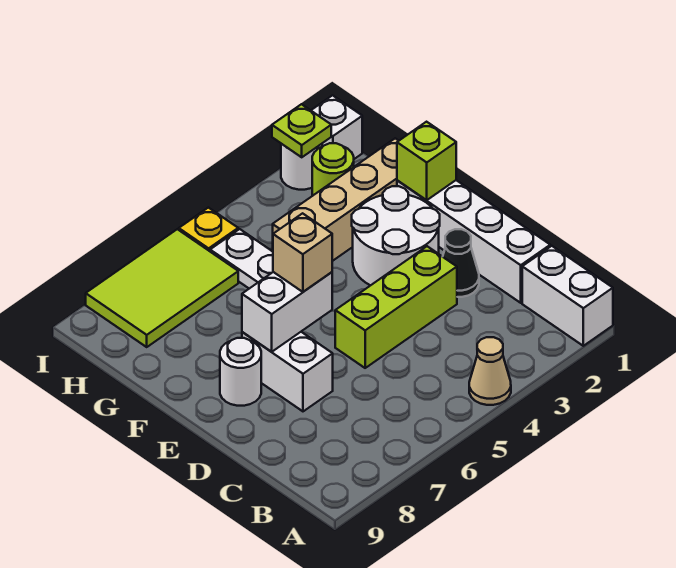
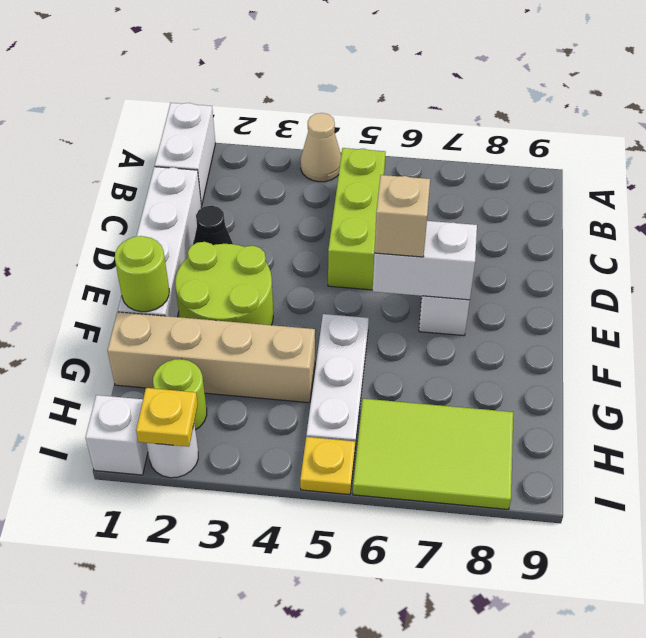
lime brick D3:D5 level 1 -> lime brick B5:D5 level 1
white round brick E2:F3 level 1 -> lime round brick E2:F3 level 1
white round brick E8 level 1 -> none
lime brick F1 level 2 -> lime round brick F1 level 2
lime plate I2 level 2 -> yellow plate I2 level 2

